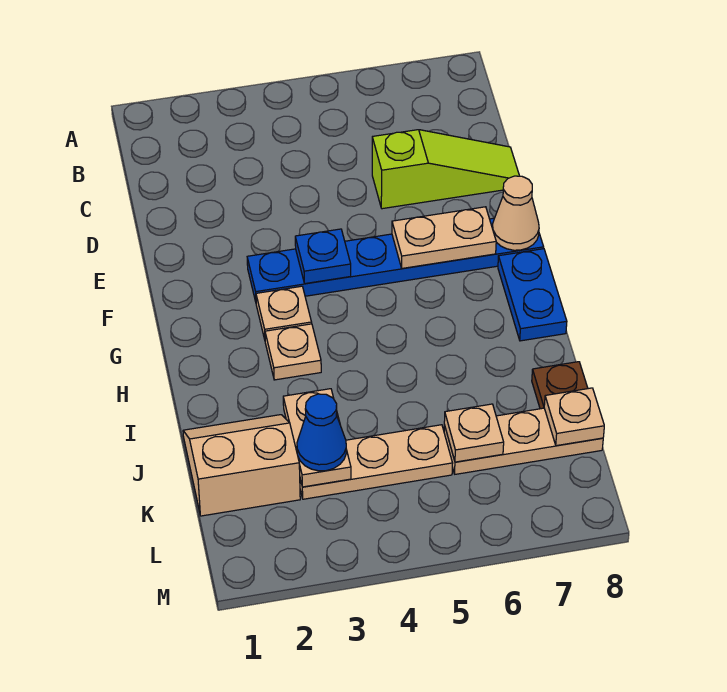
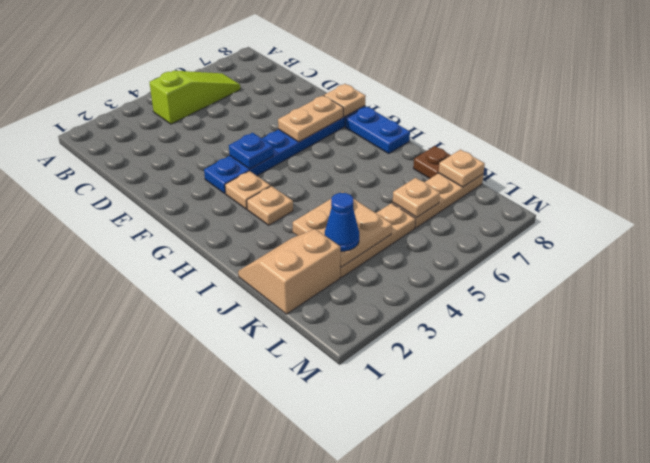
lime slope D6:D8 level 1 top 6 -> lime slope B4:B6 level 1 top 4
tan cone F8 level 2 -> tan plate F8 level 2
tan plate J3:K3 level 2 -> tan plate J3:K4 level 2

